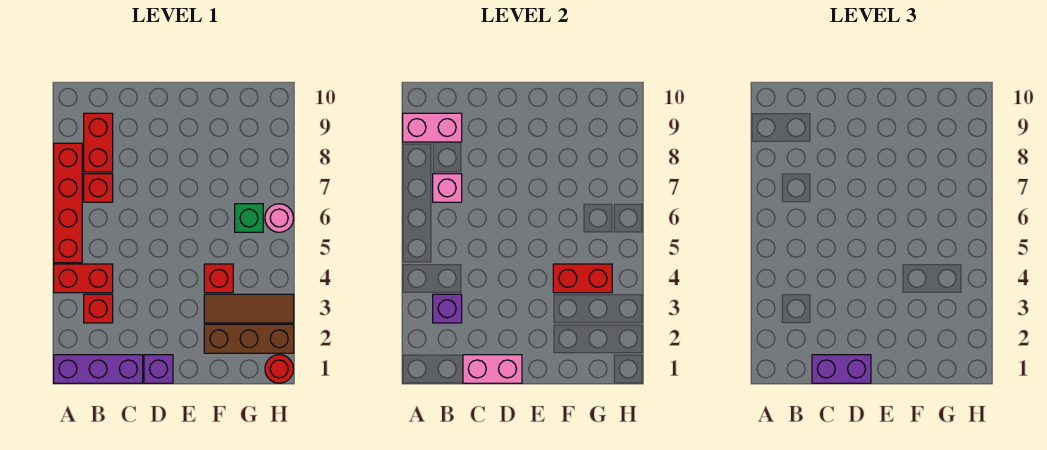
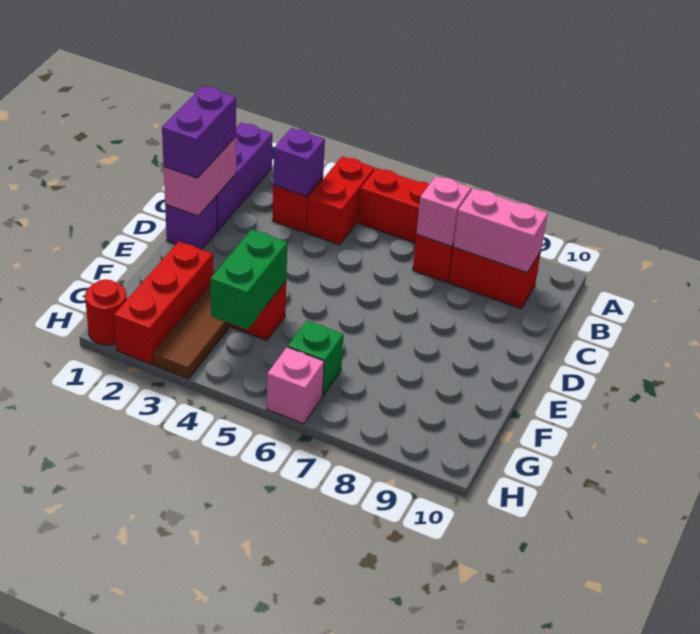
pink brick A9:B9 level 2 -> pink brick B8:B9 level 2
brown brick F2:H2 level 1 -> red brick F2:H2 level 1
red brick F4:G4 level 2 -> green brick F4:G4 level 2
pink round brick H6 level 1 -> pink brick H6 level 1

